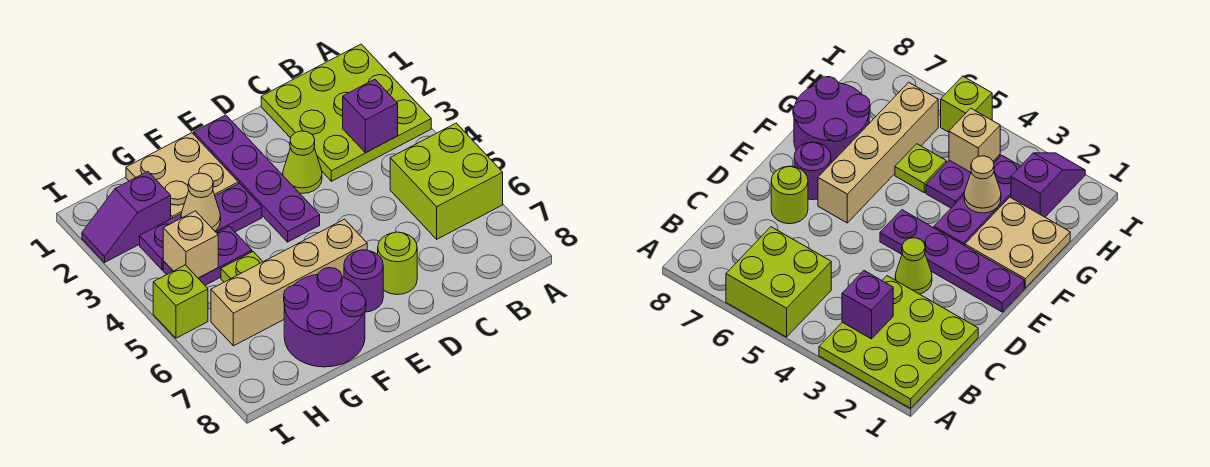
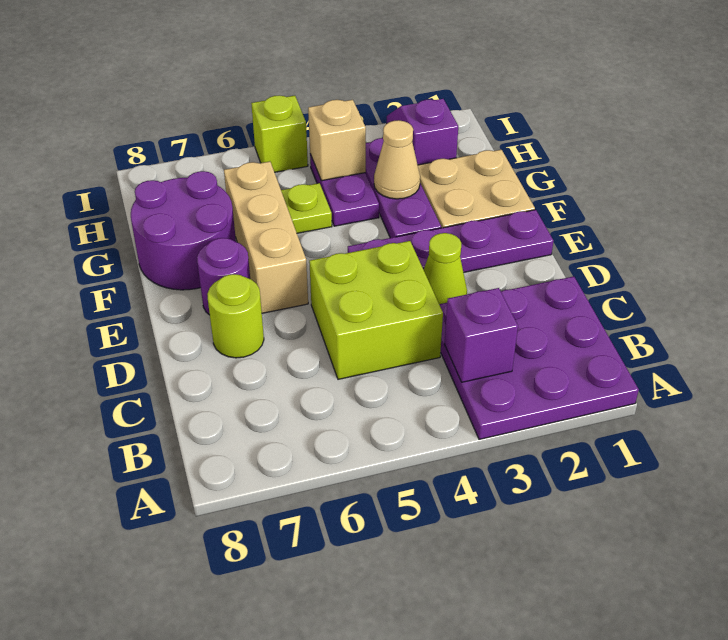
lime plate A1:C3 level 1 -> purple plate A1:C3 level 1
lime brick A5:B6 level 1 -> lime brick C4:D5 level 1
tan brick E6:H6 level 1 -> tan brick E6:G6 level 1

